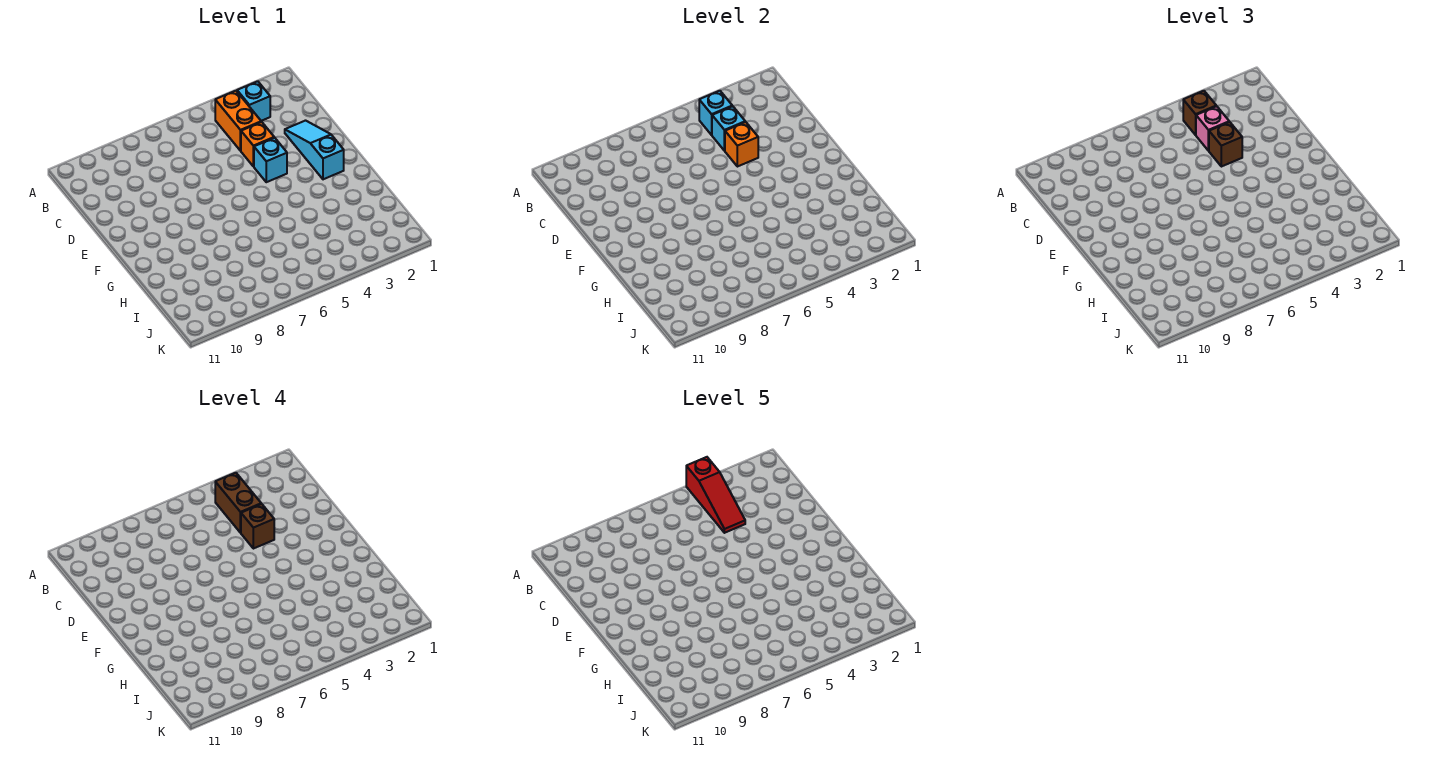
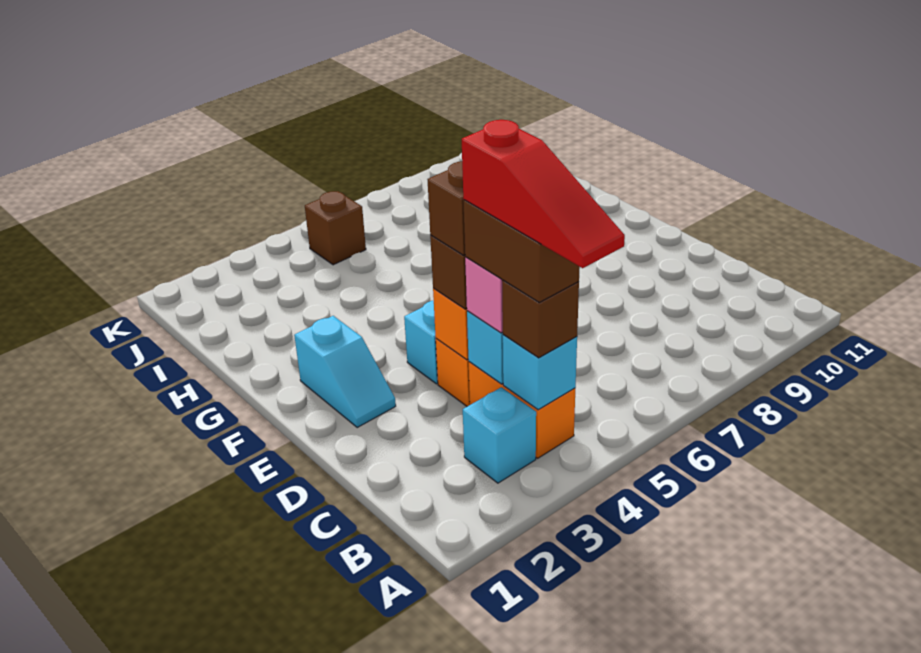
red slope A4:C4 level 5 top A -> red slope A4:C4 level 5 top C
cyan slope D2:F2 level 1 top F -> cyan slope E2:F2 level 1 top F
none -> brown brick J5 level 1

